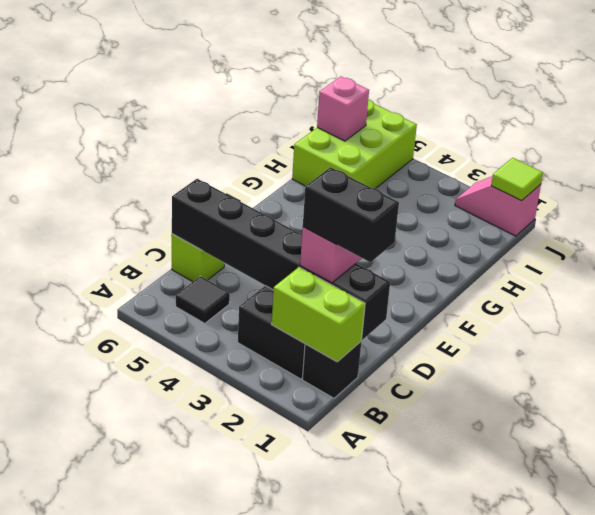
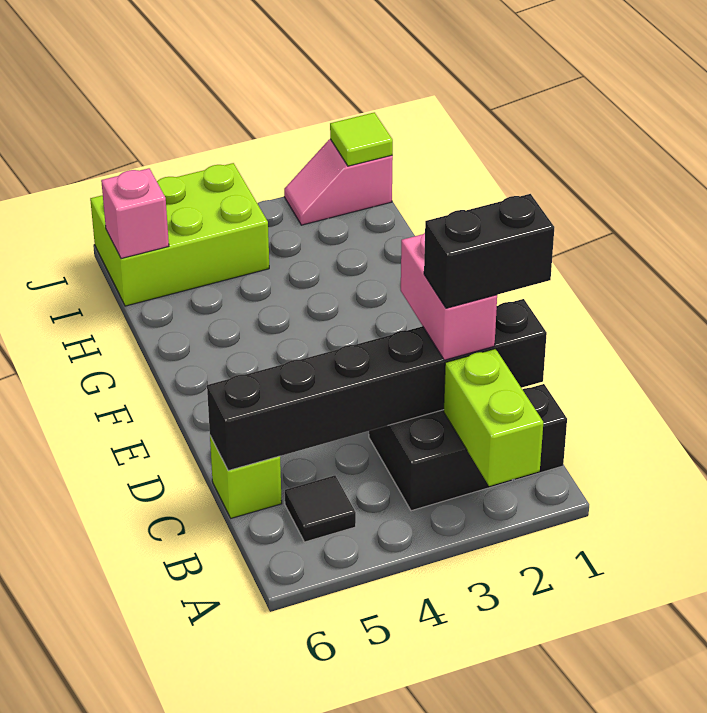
lime brick B1:B2 level 2 -> lime brick A2:B2 level 2
lime brick H5:J6 level 1 -> lime brick I4:J6 level 1

